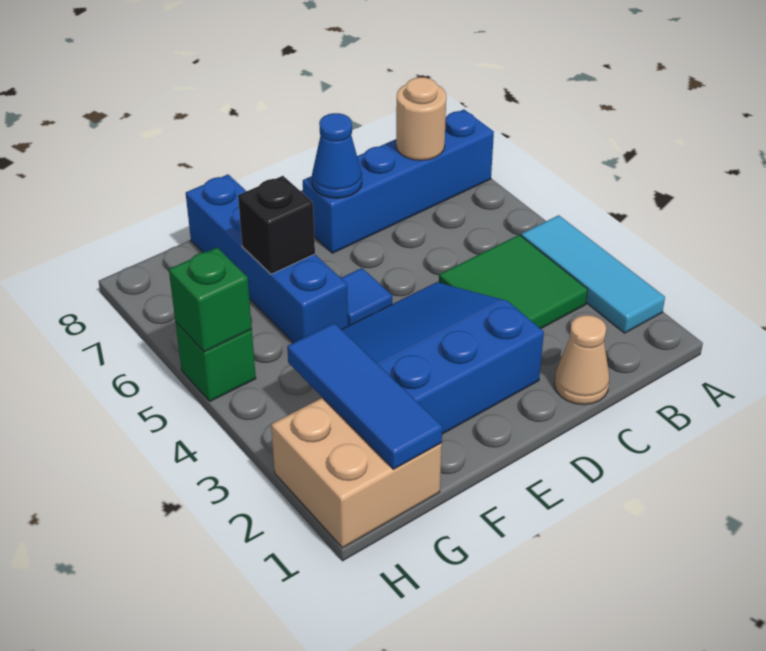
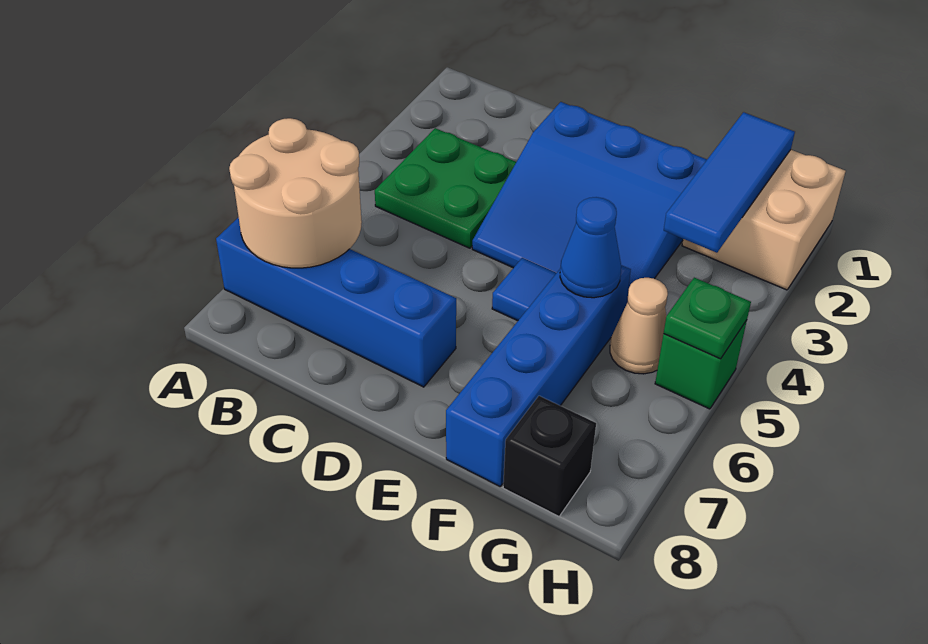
cyan tile A2:A4 level 1 -> none
green tile B3:C4 level 1 -> green plate B3:C4 level 1
tan round brick B7 level 2 -> tan round brick A6:B7 level 2
tan cone C1 level 1 -> tan cone G5 level 1
blue cone D7 level 2 -> blue cone F5 level 2
black brick F6 level 2 -> black brick G8 level 1
green brick H5 level 2 -> green plate H5 level 2

